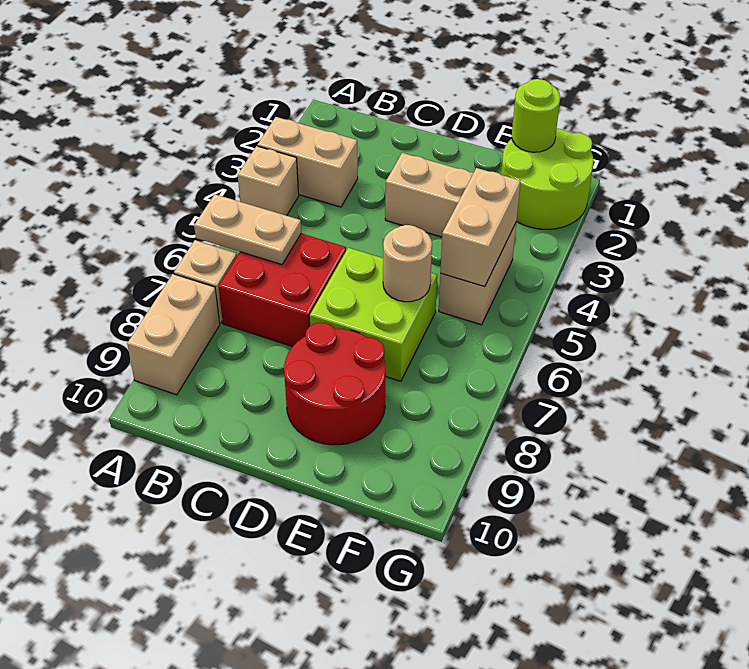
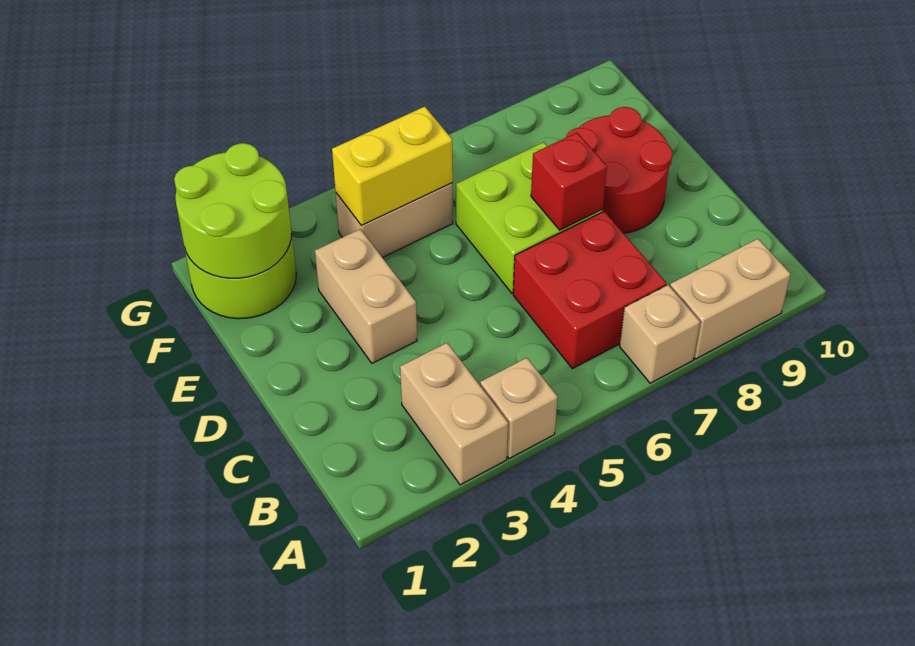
tan plate A6:B6 level 2 -> none
none -> red brick D7 level 2
tan round brick E6 level 2 -> none
lime round brick F1 level 2 -> lime round brick F1:G2 level 2
tan brick F4:F5 level 2 -> yellow brick F4:F5 level 2

